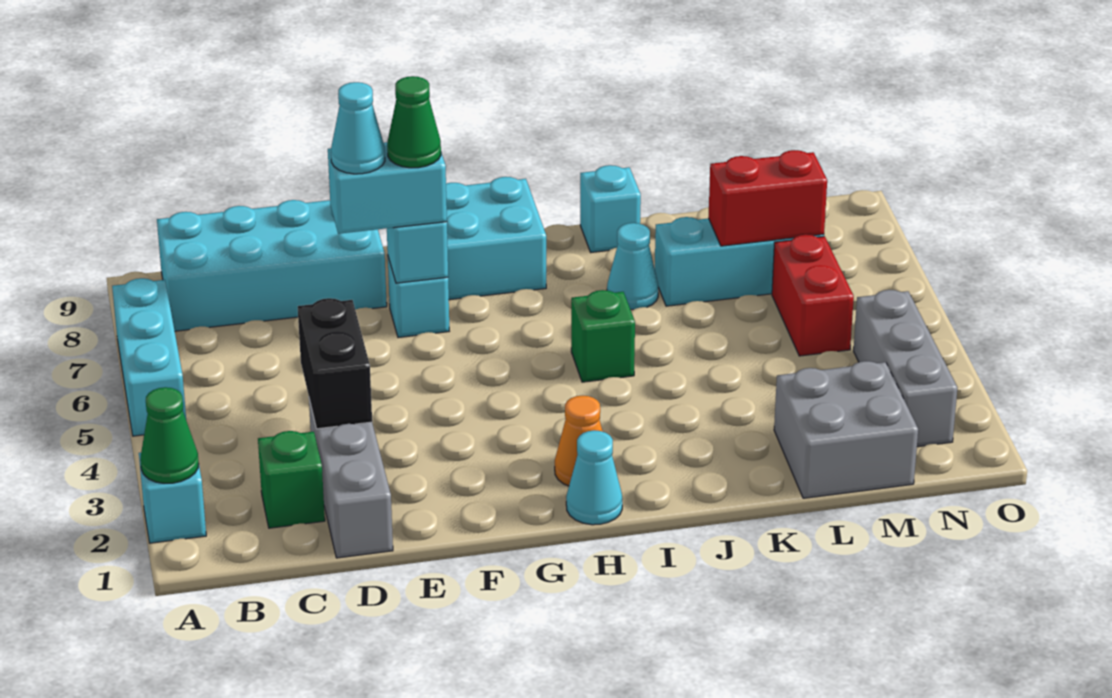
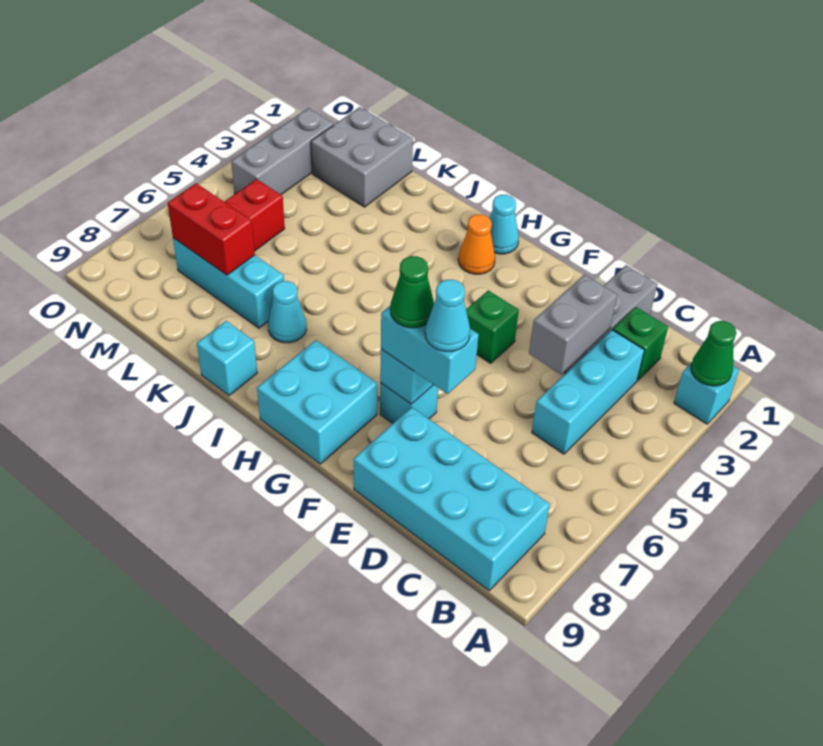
cyan brick A5:A7 level 1 -> cyan brick C3:C5 level 1
black brick D3:D4 level 2 -> grey brick D3:D4 level 2
green brick I5 level 1 -> green brick F4 level 1

